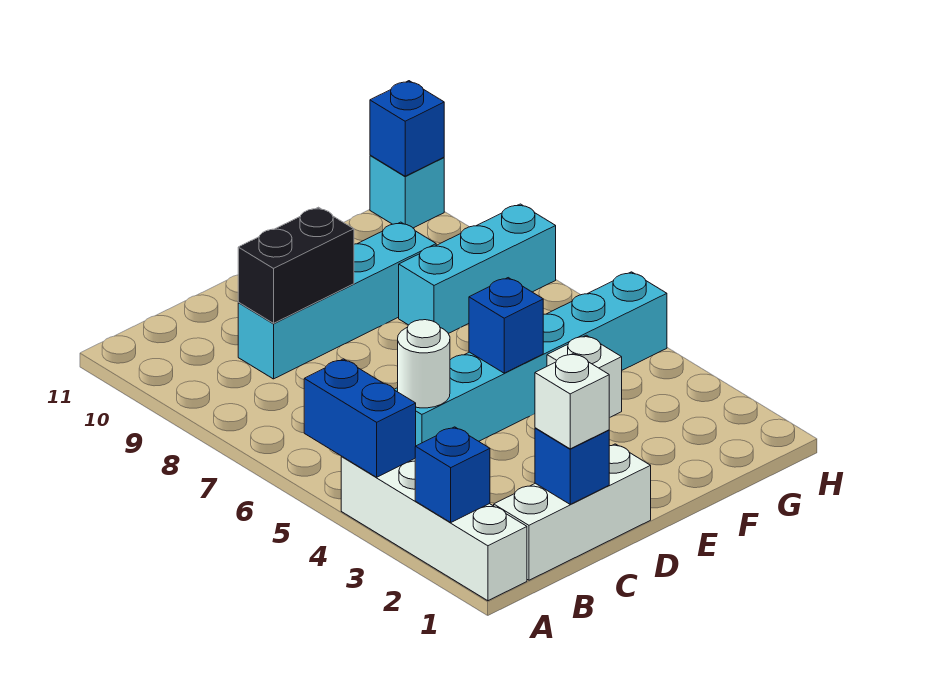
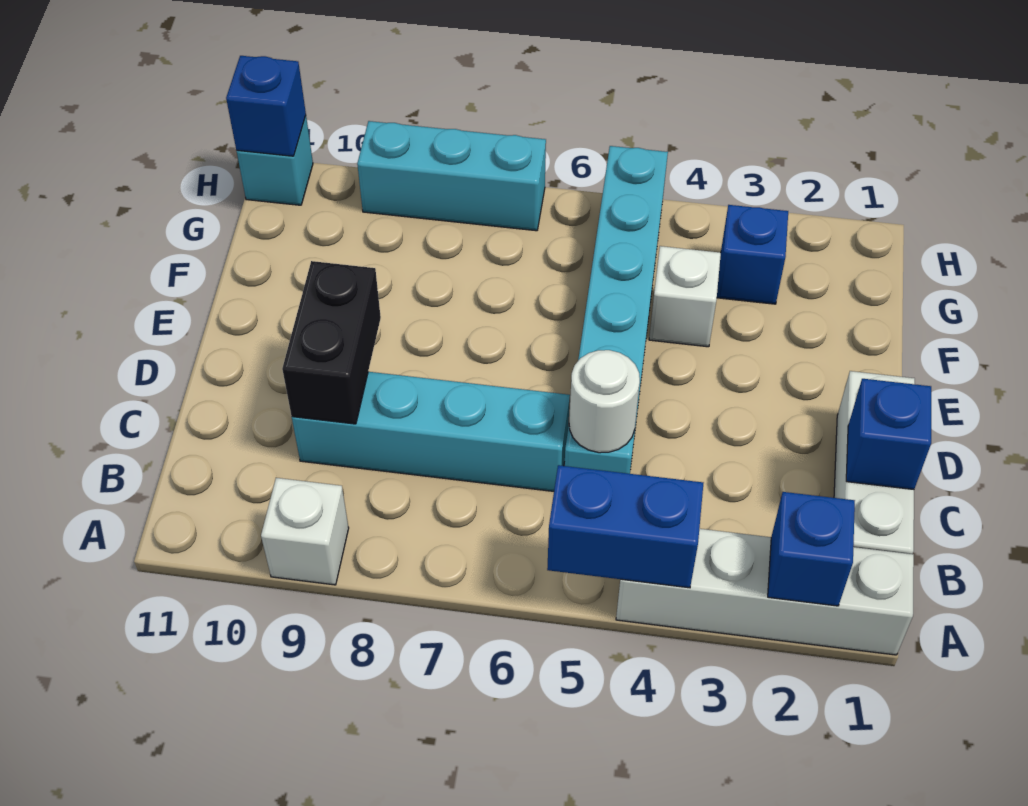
white brick C1 level 3 -> white brick A9 level 1
cyan brick C9:F9 level 1 -> cyan brick C6:C9 level 1
blue brick E5 level 2 -> blue brick G3 level 1
cyan brick F8:H8 level 1 -> cyan brick H7:H9 level 1

